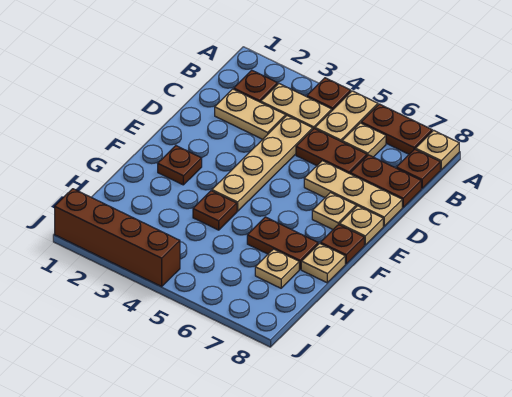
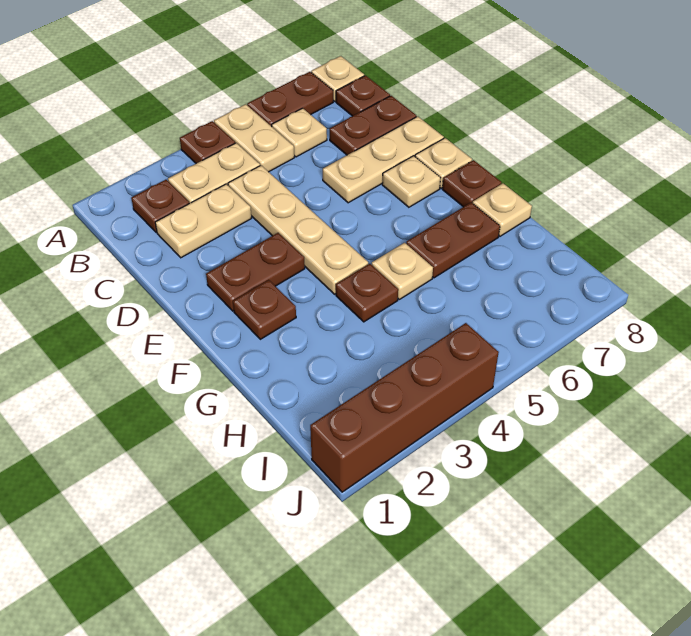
brown plate C5:C6 level 1 -> brown plate E2:E3 level 1
tan plate H7 level 1 -> tan plate G5 level 1

